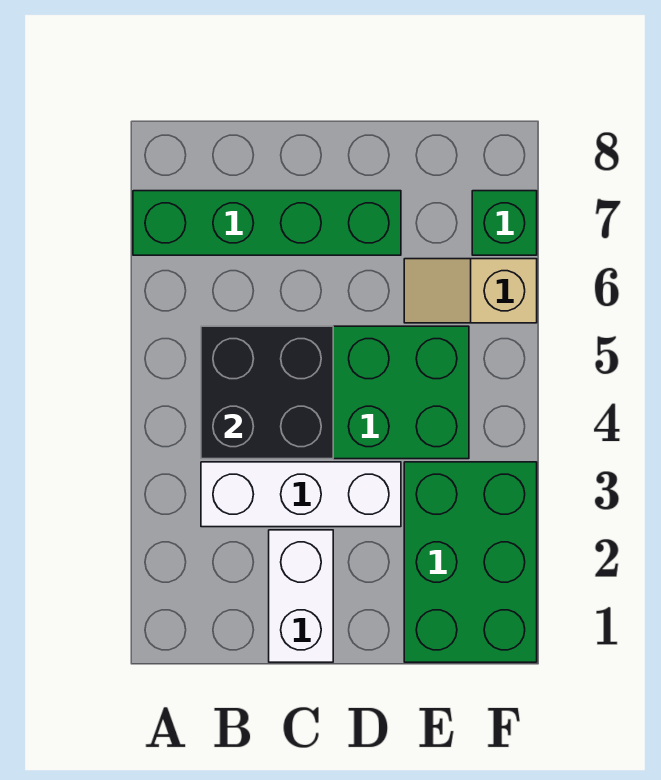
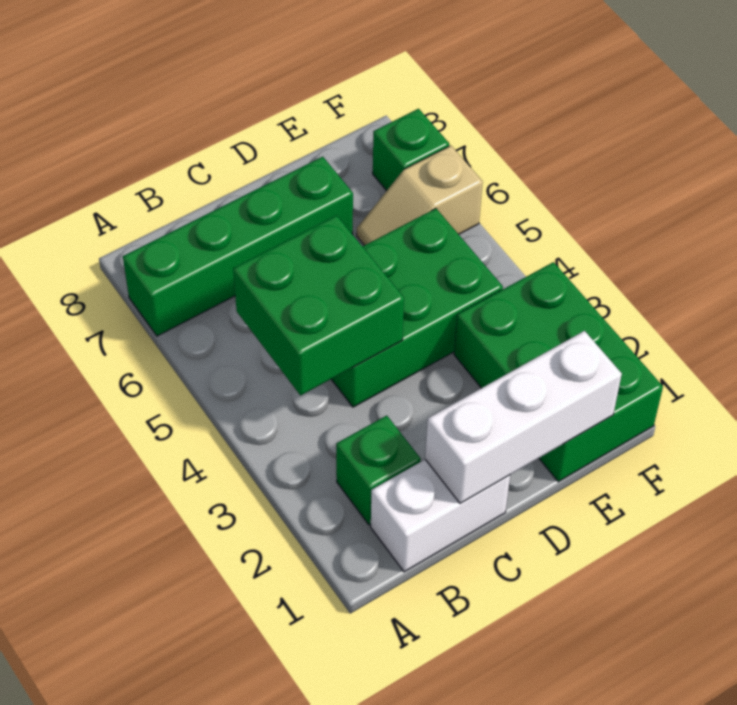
none -> green brick B2 level 1
white brick B3:D3 level 1 -> white brick C1:E1 level 2
black brick B4:C5 level 2 -> green brick B4:C5 level 2
white brick C1:C2 level 1 -> white brick B1:C1 level 1

